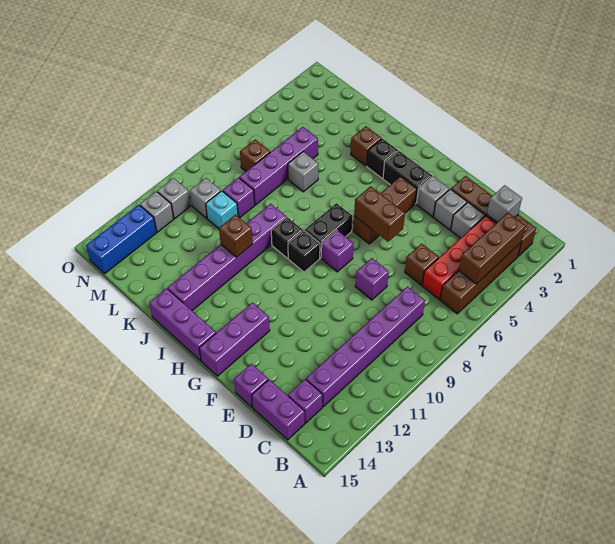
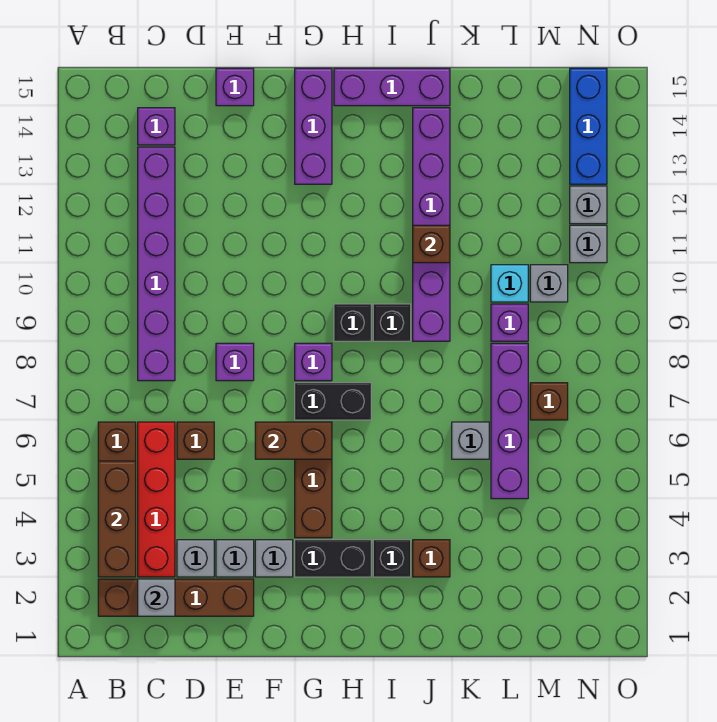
purple brick C15:D15 level 1 -> none
black brick H7:H8 level 1 -> black brick G7:H7 level 1

